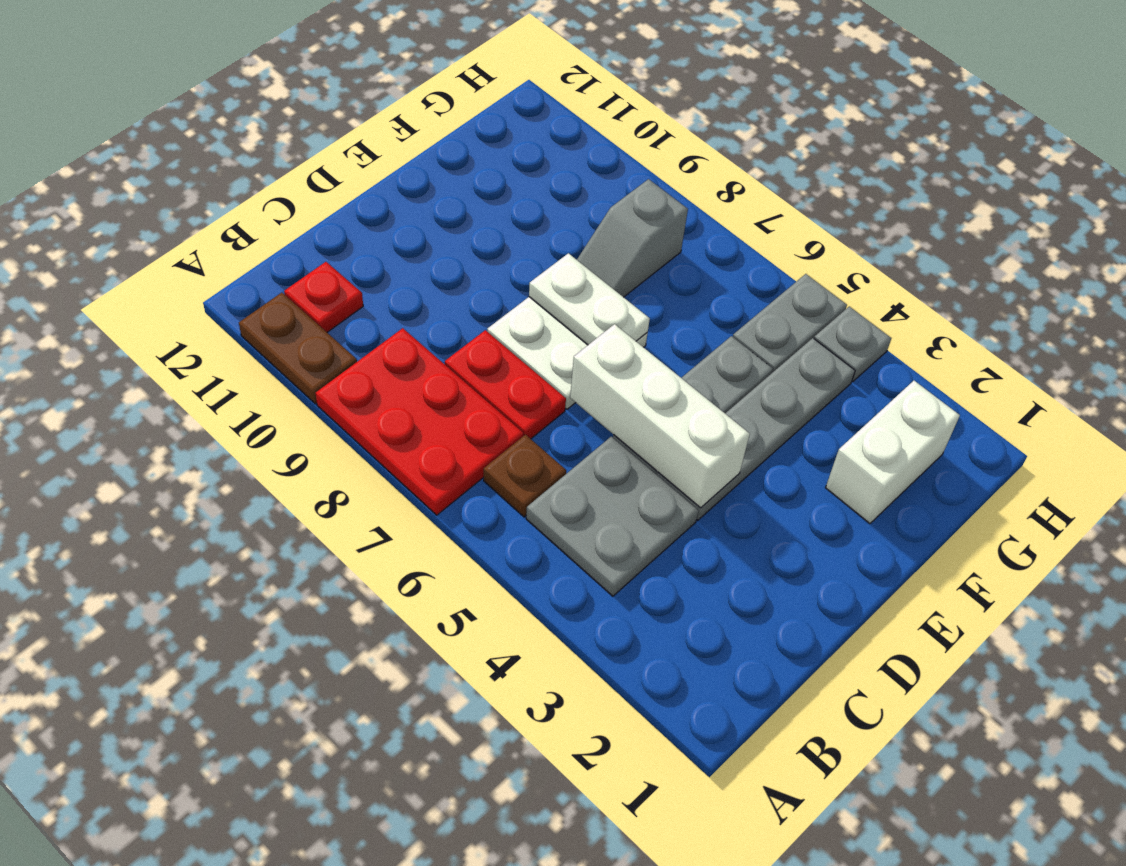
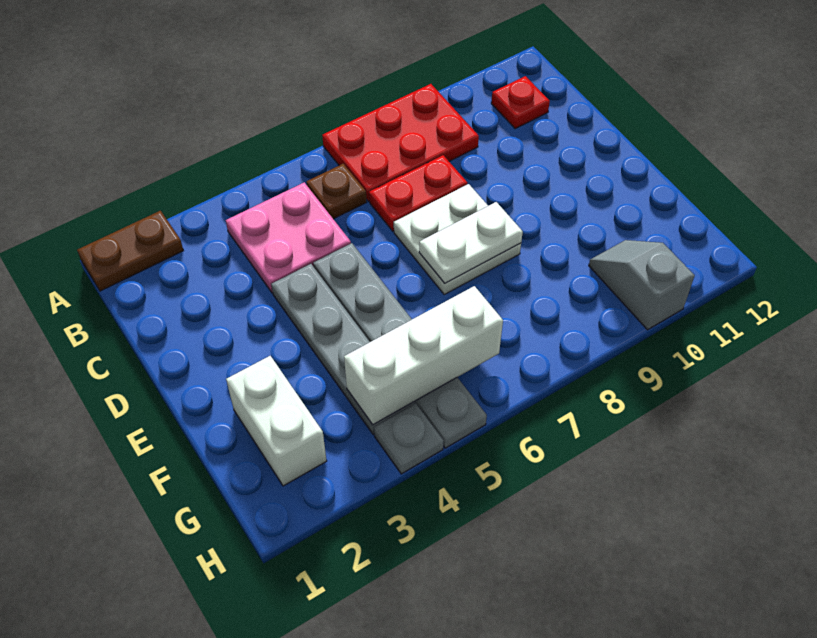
brown plate A10:A11 level 1 -> brown plate A1:A2 level 1
grey plate B4:C5 level 1 -> pink plate B4:C5 level 1
white brick D4:D6 level 2 -> white brick G4:G6 level 2
grey slope F8:G8 level 1 top G -> grey slope G10:H10 level 1 top H

